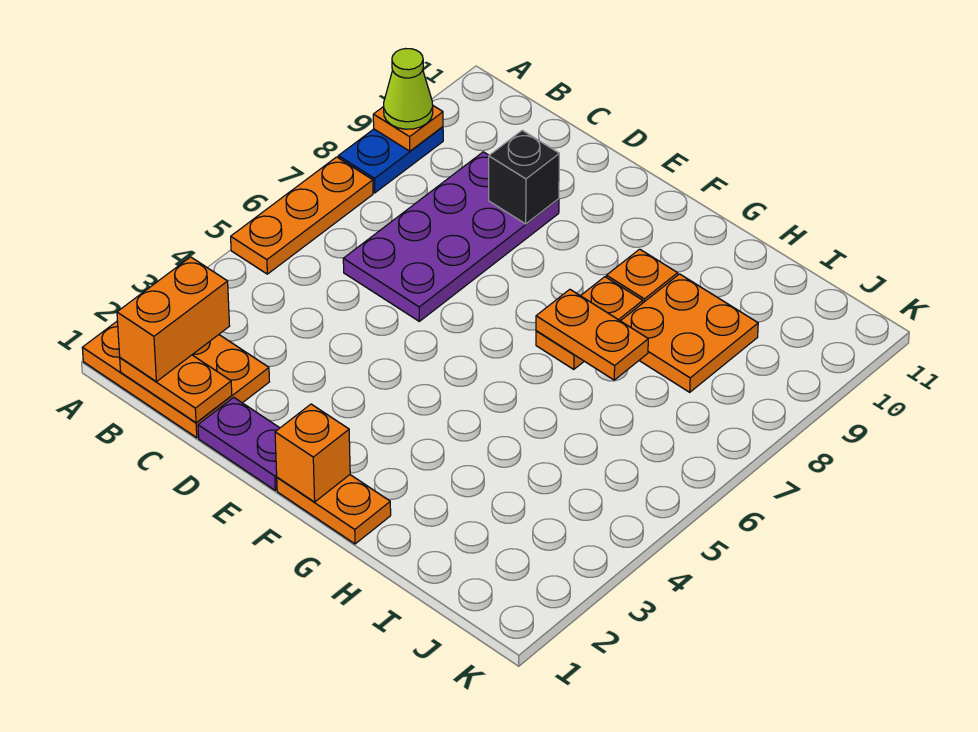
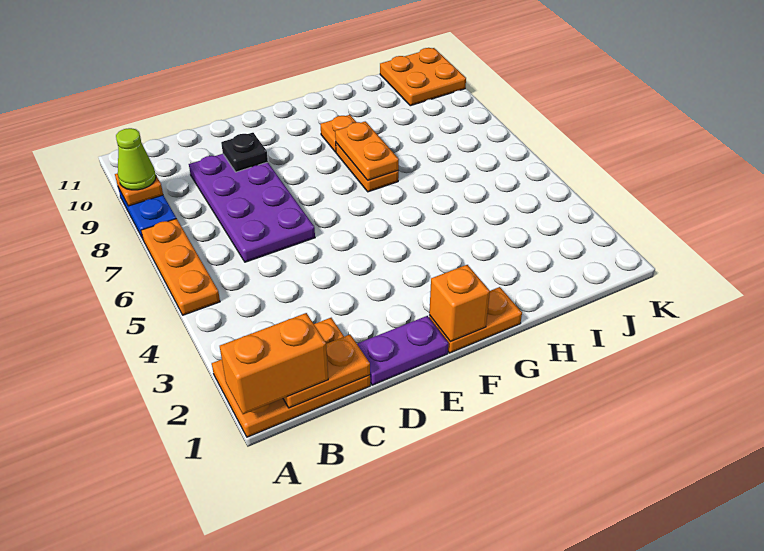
orange brick B1:B2 level 3 -> orange brick A1:B1 level 3
black brick D9 level 2 -> black plate D9 level 2
orange plate G7:H7 level 2 -> orange plate G7:G8 level 2
orange plate H8:I9 level 1 -> orange plate J10:K11 level 1

